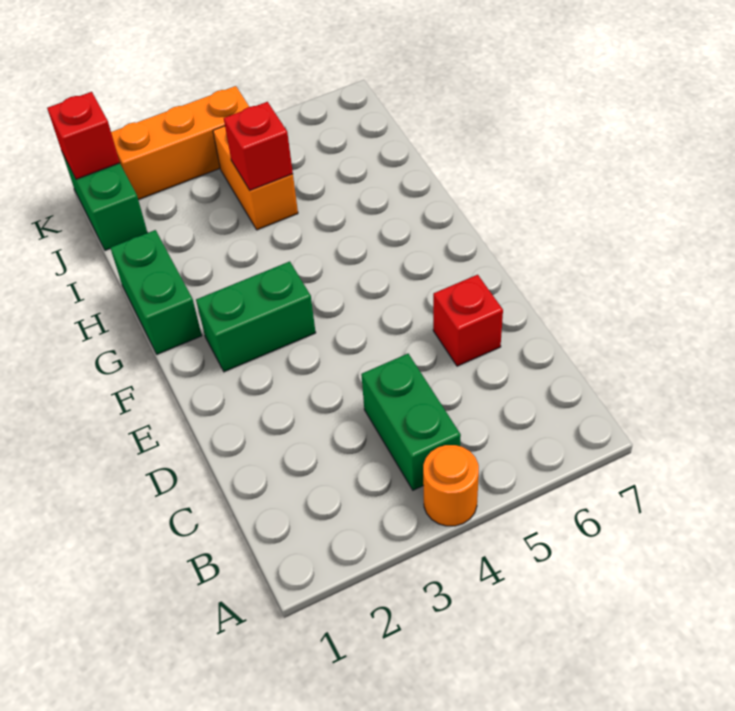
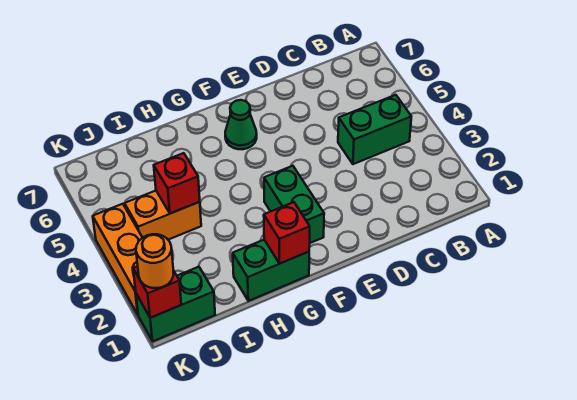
orange round brick A4 level 1 -> orange round brick K1 level 3
red brick D6 level 1 -> red brick G1 level 2
none -> green cone F6 level 1

